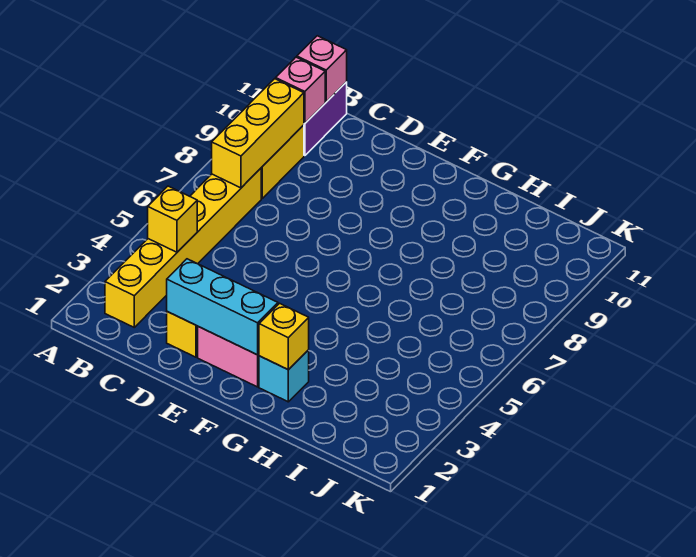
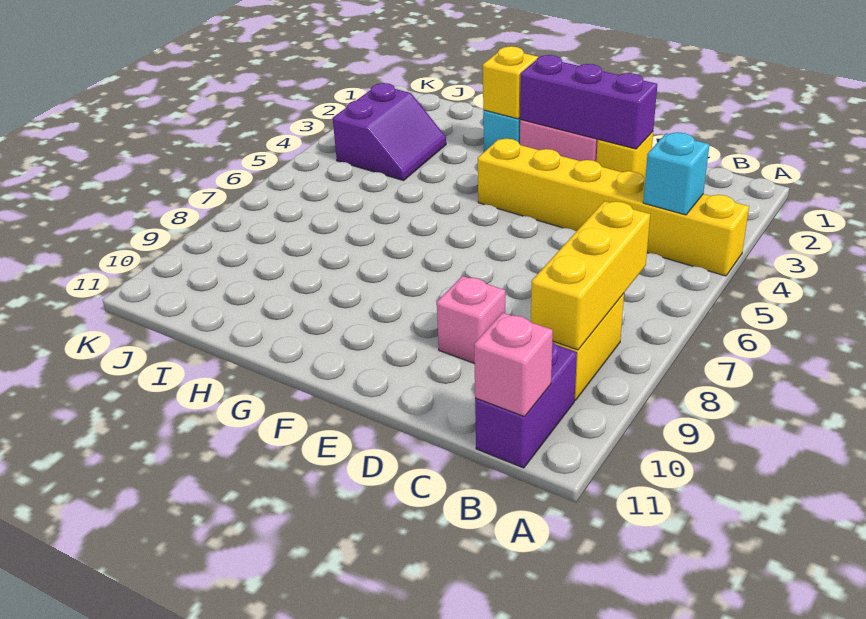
yellow brick B2:B7 level 1 -> yellow brick A4:F4 level 1
yellow brick B4 level 2 -> cyan brick B4 level 2
pink brick B10 level 2 -> pink brick D9 level 1
cyan brick D2:F2 level 2 -> purple brick D2:F2 level 2
none -> purple slope I3:J4 level 1 top J

